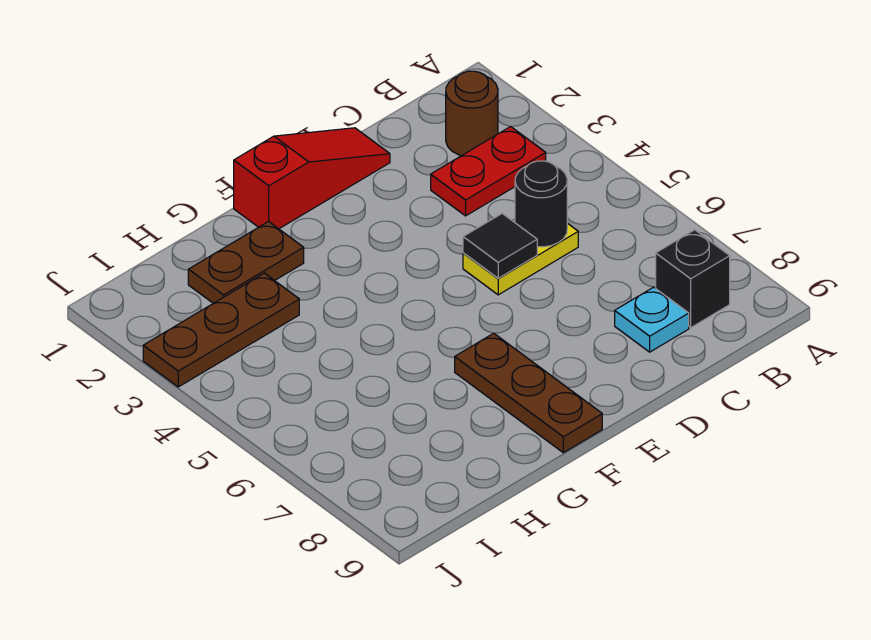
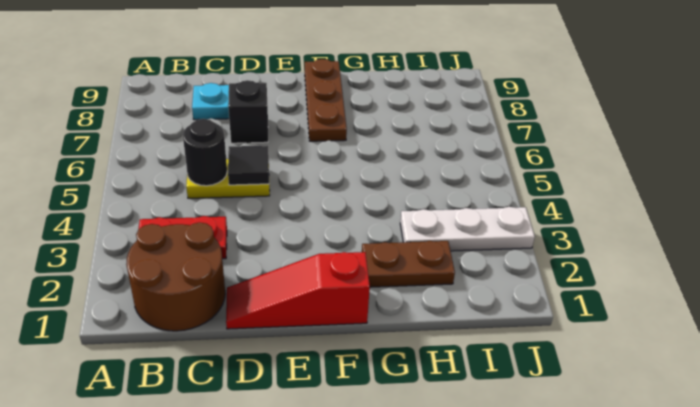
brown round brick B2 level 1 -> brown round brick B1:C2 level 1
black brick B8 level 1 -> black brick D7 level 1
brown plate H3:J3 level 1 -> white plate H3:J3 level 1

